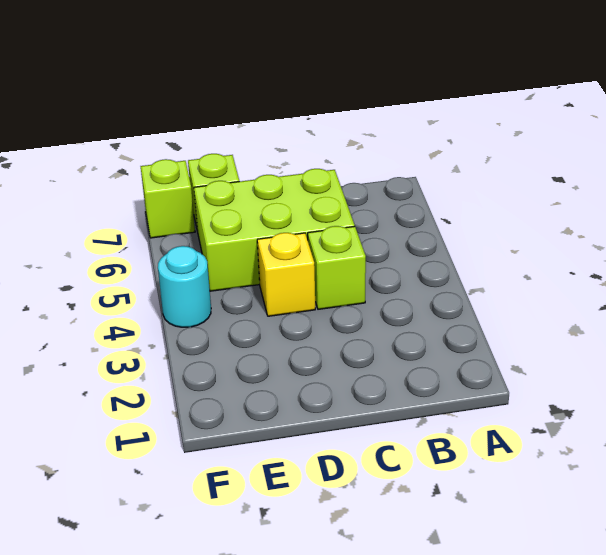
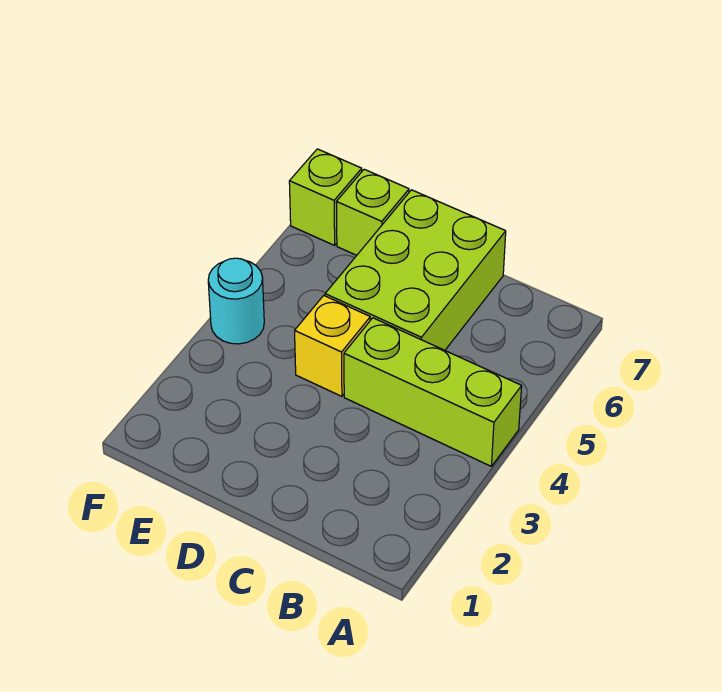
lime brick C4 level 1 -> lime brick A4:C4 level 1
lime brick C5:E6 level 1 -> lime brick C5:D7 level 1

